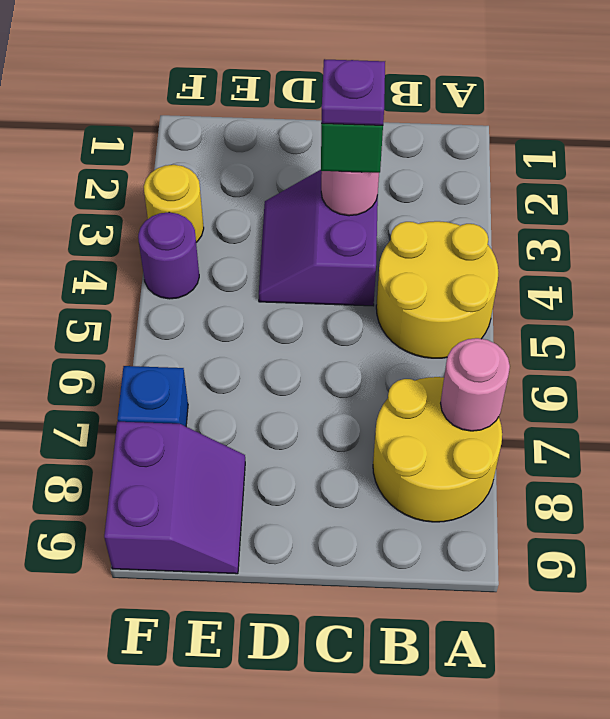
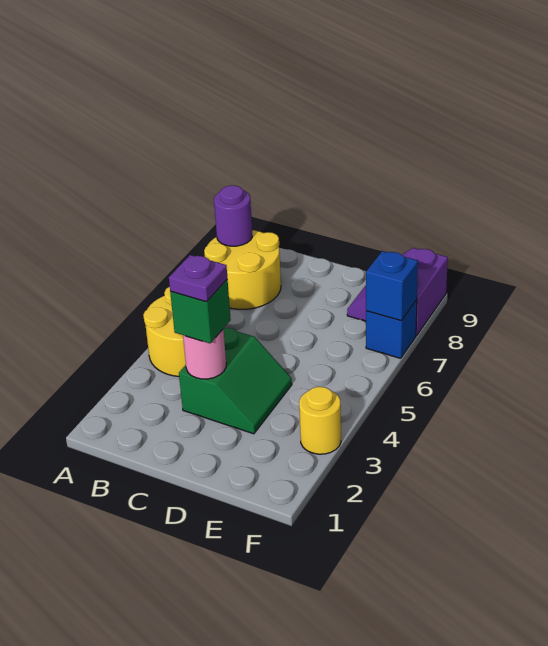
pink round brick A7 level 2 -> none
purple slope C3:D4 level 1 top C -> green slope C3:D4 level 1 top C
purple round brick F4 level 1 -> purple round brick A8 level 2
none -> blue brick F7 level 2

